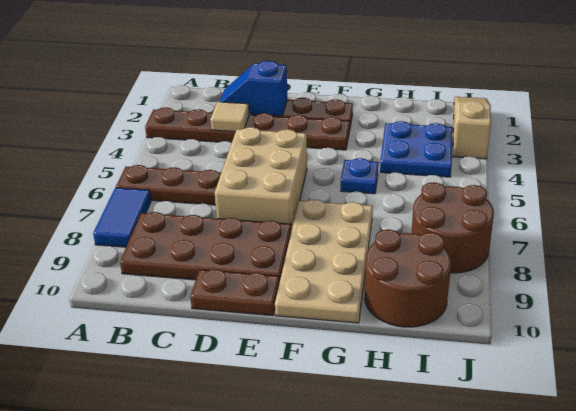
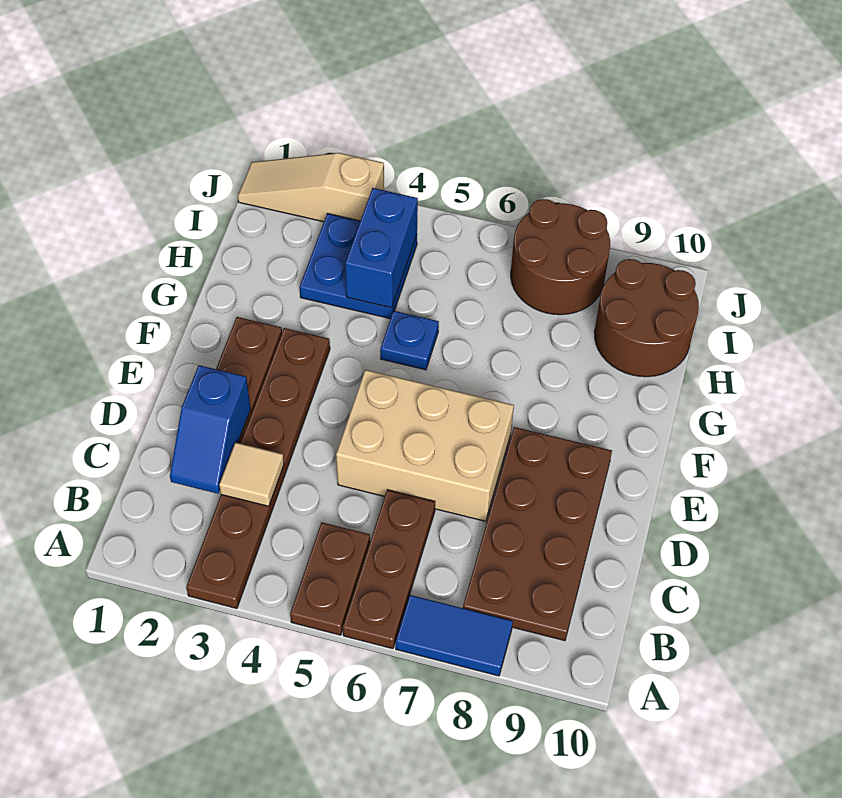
brown plate D10:E10 level 1 -> brown plate A5:B5 level 1
tan plate F7:G10 level 1 -> none
none -> blue brick H4:I4 level 2

